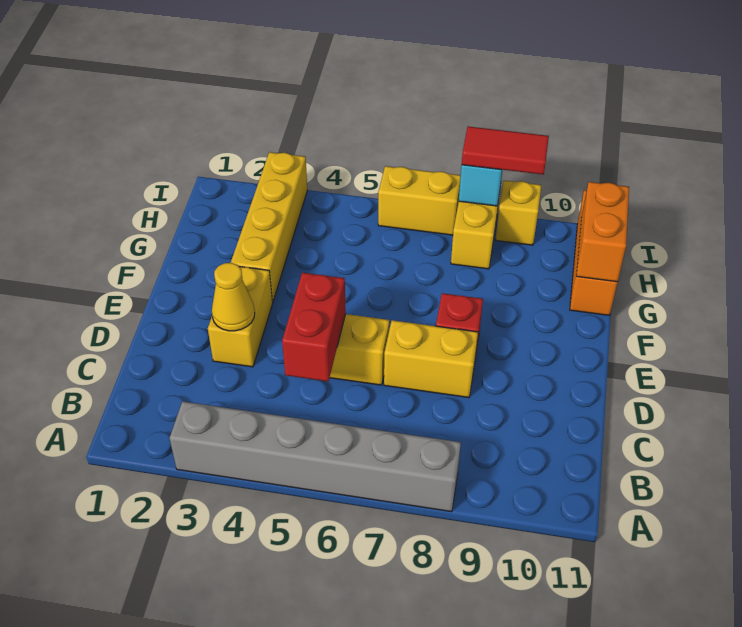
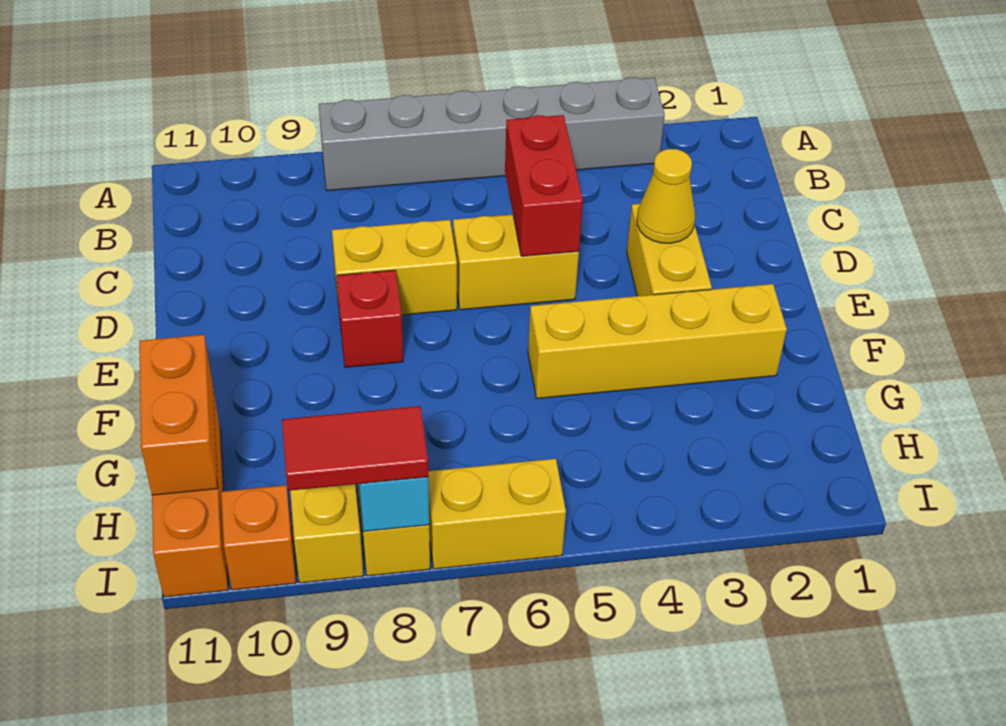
yellow brick F3:I3 level 1 -> yellow brick F2:F5 level 1
none -> orange brick I10 level 1

